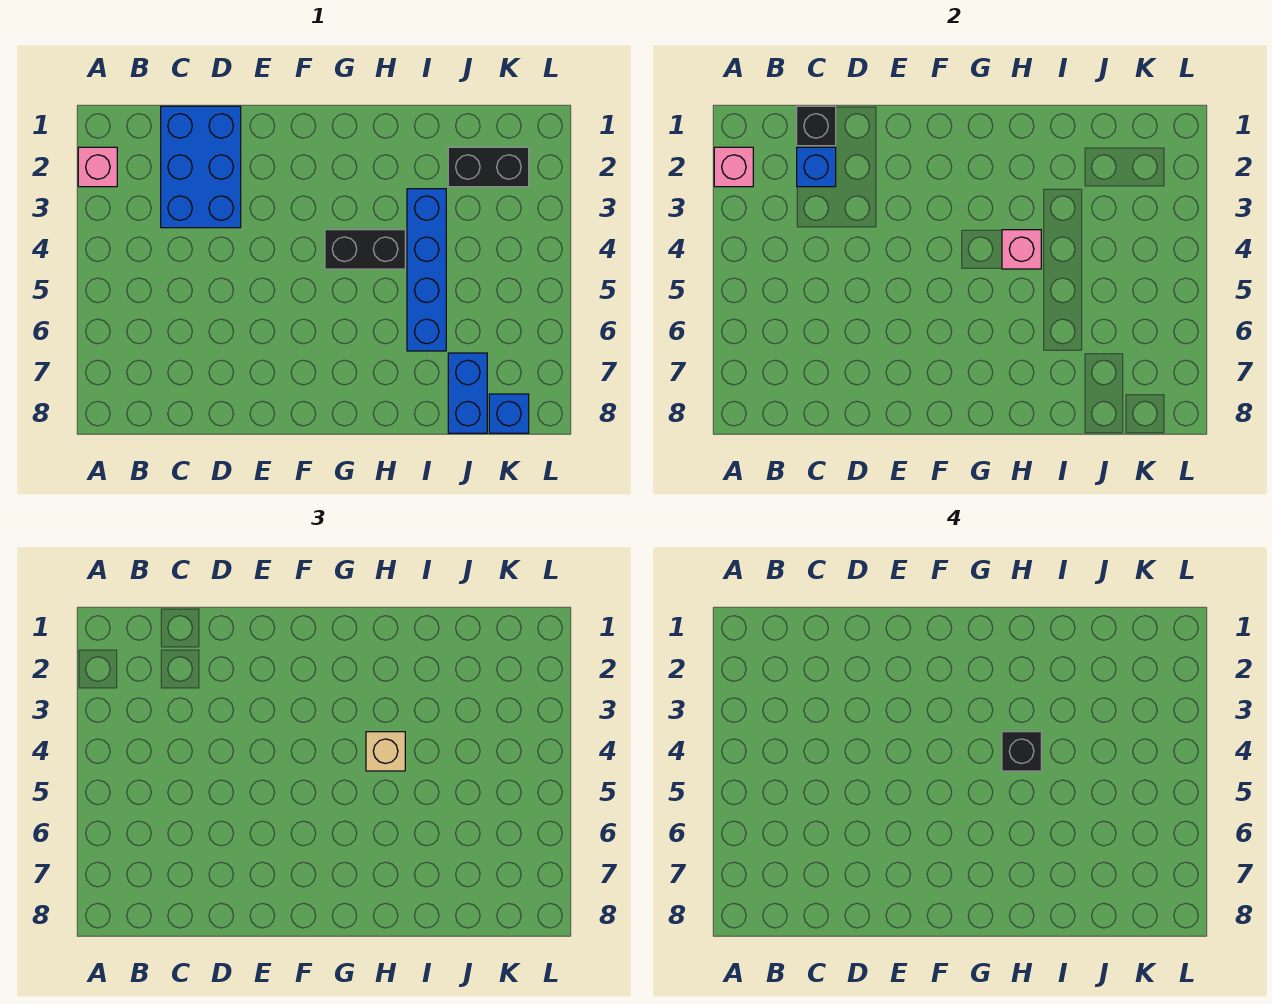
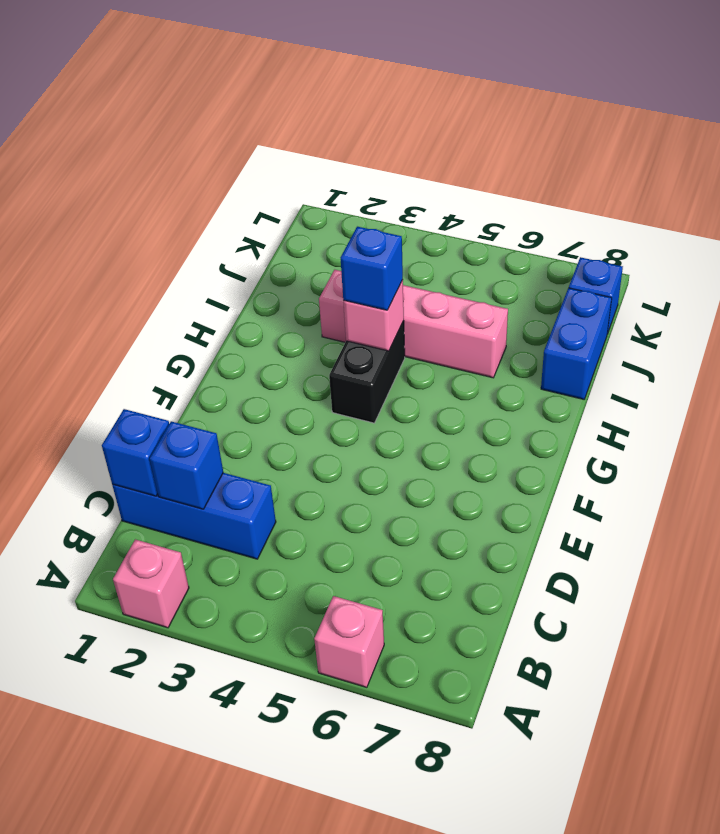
pink brick A2 level 2 -> pink brick A6 level 1
blue brick C1:D3 level 1 -> blue brick C1:C3 level 1
black brick C1 level 2 -> blue brick C1 level 2
tan brick H4 level 3 -> blue brick H4 level 3
black brick H4 level 4 -> none
blue brick I3:I6 level 1 -> pink brick I3:I6 level 1
black brick J2:K2 level 1 -> none
blue brick J7:J8 level 1 -> blue brick I8:J8 level 1

